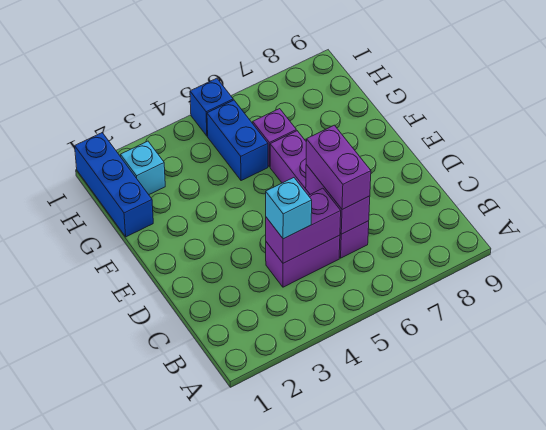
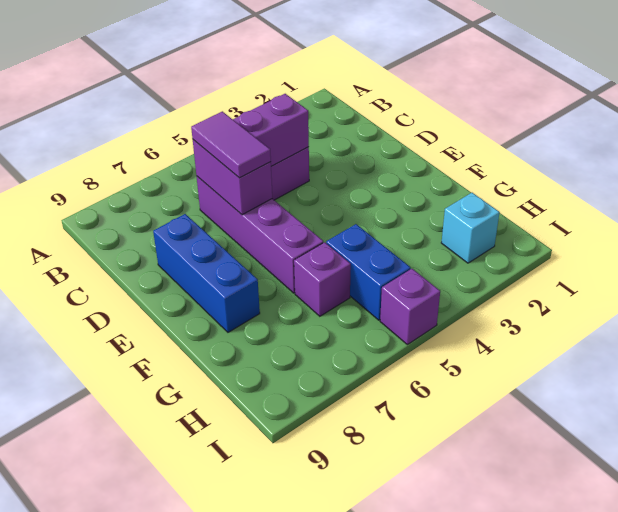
cyan brick C4 level 3 -> none
purple brick C6:D6 level 3 -> purple tile C6:D6 level 3
blue brick G1:I1 level 1 -> blue brick D8:F8 level 1
blue brick I5 level 1 -> purple brick I5 level 1

